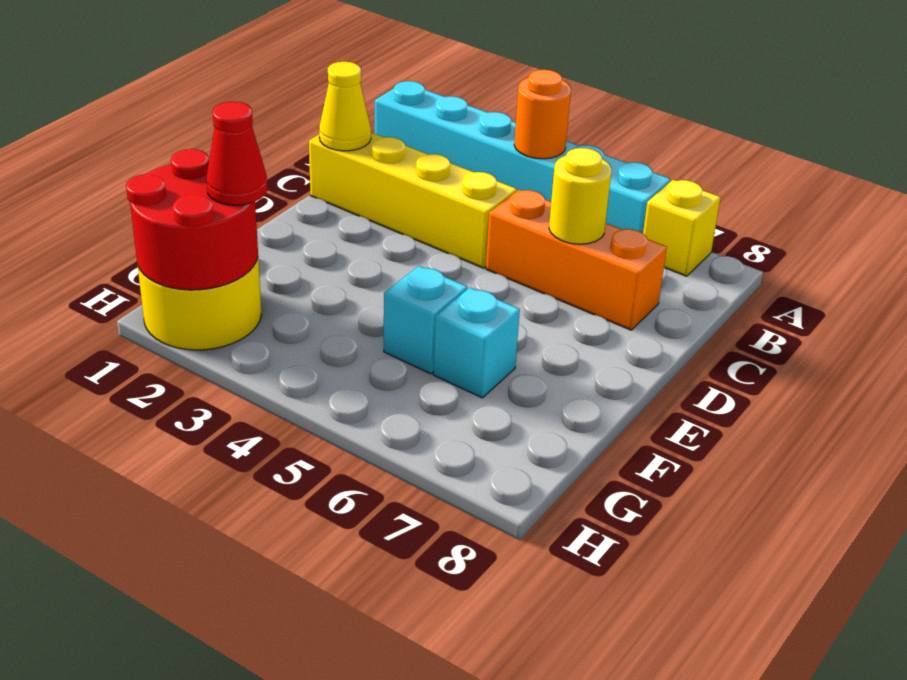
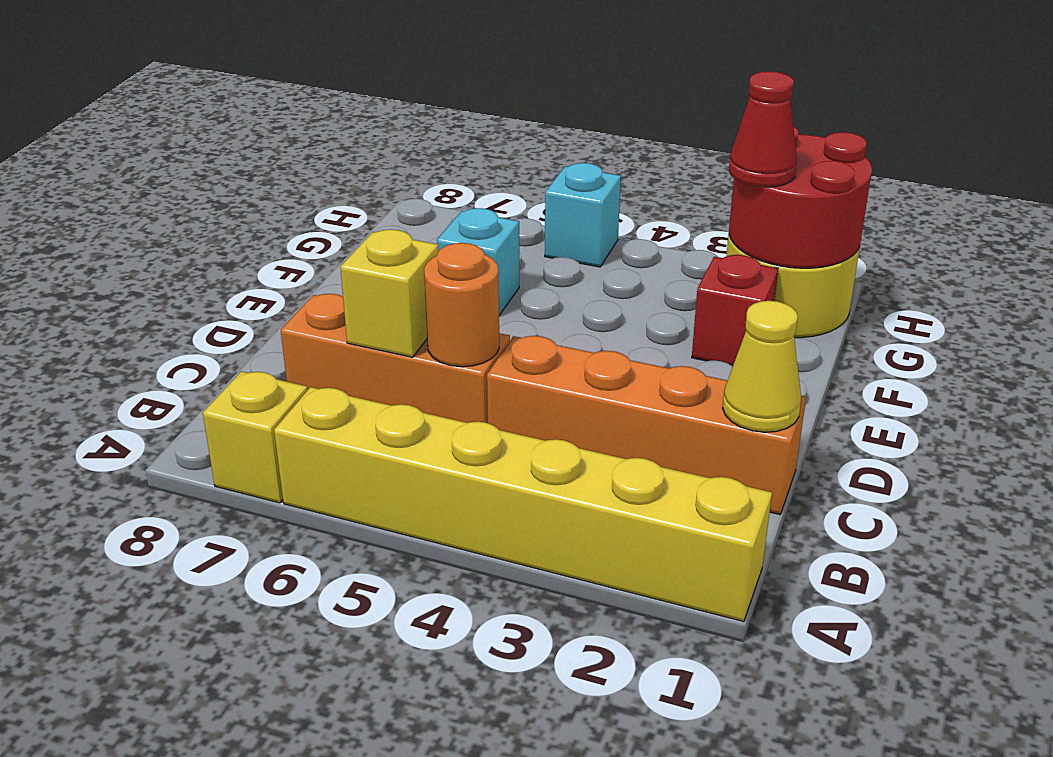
cyan brick A1:A6 level 1 -> yellow brick A1:A6 level 1
orange round brick A4 level 2 -> orange round brick C5 level 2
yellow brick C1:C4 level 1 -> orange brick C1:C4 level 1
yellow round brick C6 level 2 -> yellow brick C6 level 2
none -> red brick F2 level 1
cyan brick F5 level 1 -> cyan brick H5 level 1

